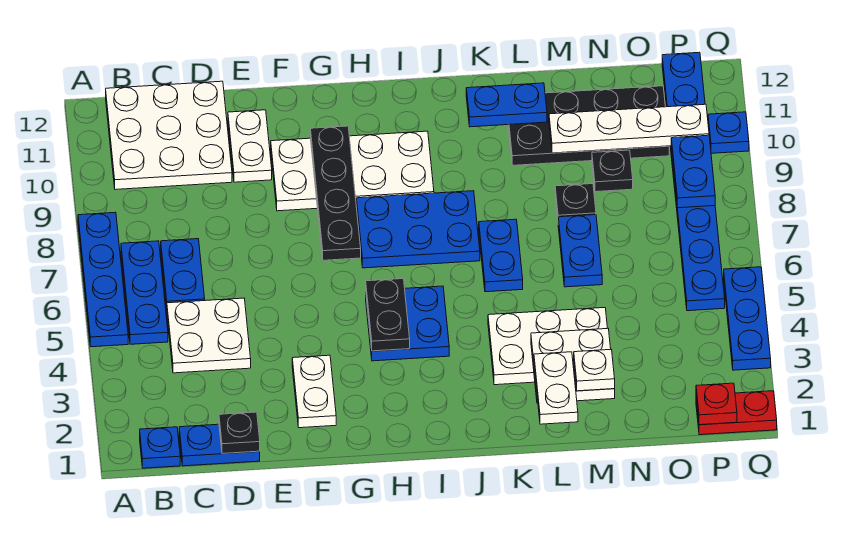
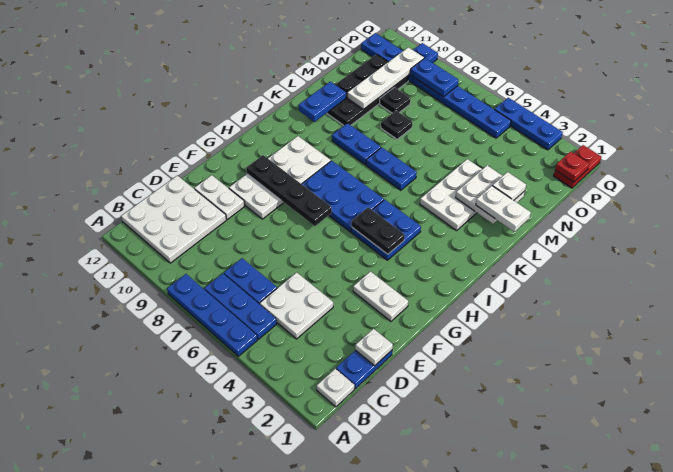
blue plate B1 level 1 -> white plate B1 level 1
black plate D1 level 2 -> white plate D1 level 2
blue plate H7:J8 level 1 -> blue plate H6:I8 level 1
blue plate M6:M7 level 1 -> blue plate K8:K9 level 1

